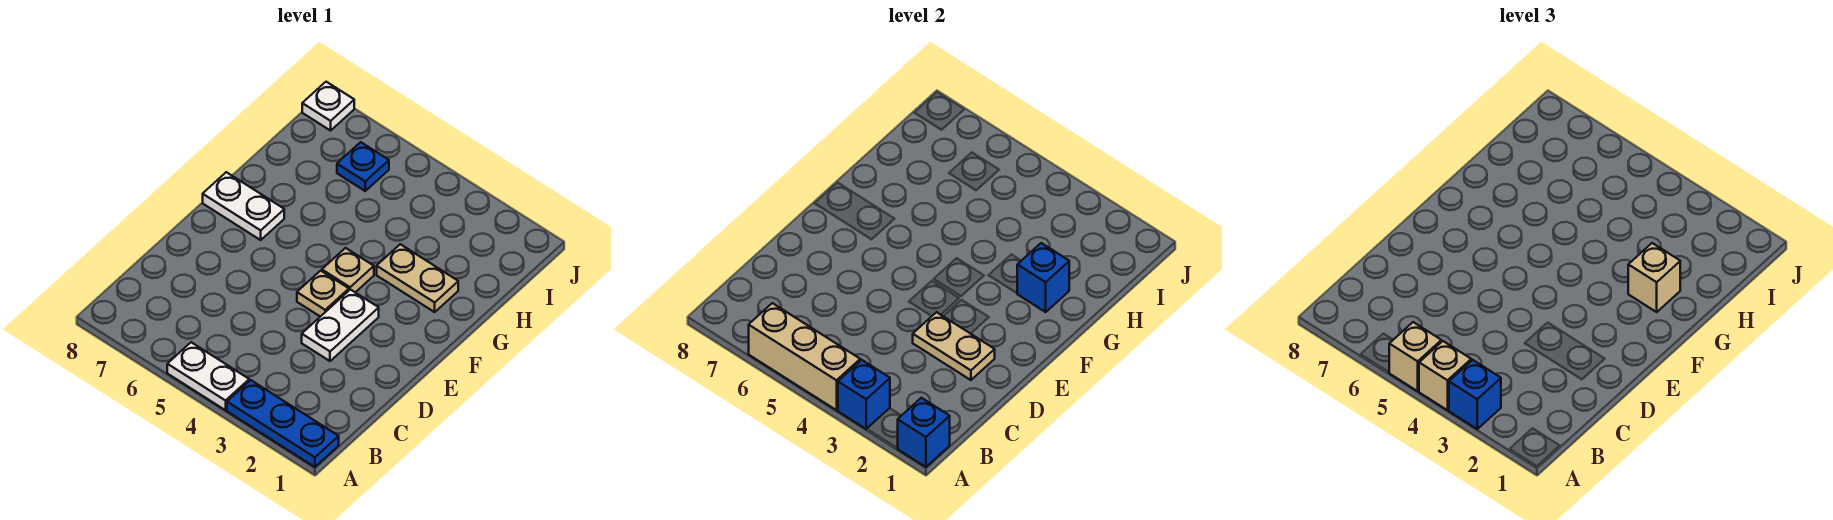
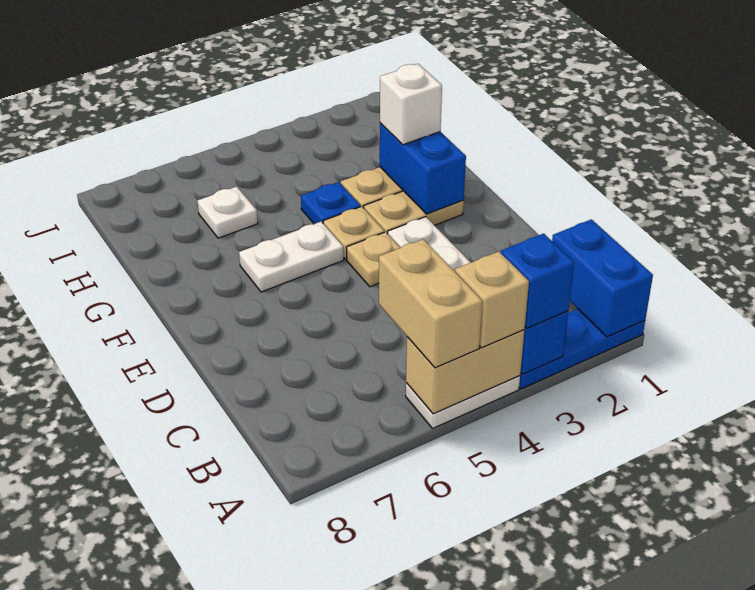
blue brick A1 level 2 -> blue brick A1:B1 level 2
tan brick A4:A6 level 2 -> tan brick A4:A5 level 2
tan brick A5 level 3 -> tan brick A5:B5 level 3
tan plate D2:D3 level 2 -> tan plate F2:F3 level 1
white plate F7:F8 level 1 -> white plate F5:F6 level 1
blue brick G2 level 2 -> blue brick F2:G2 level 2
tan brick G2 level 3 -> white brick G2 level 3
blue plate I6 level 1 -> blue plate G4 level 1
white plate J8 level 1 -> white plate H6 level 1

